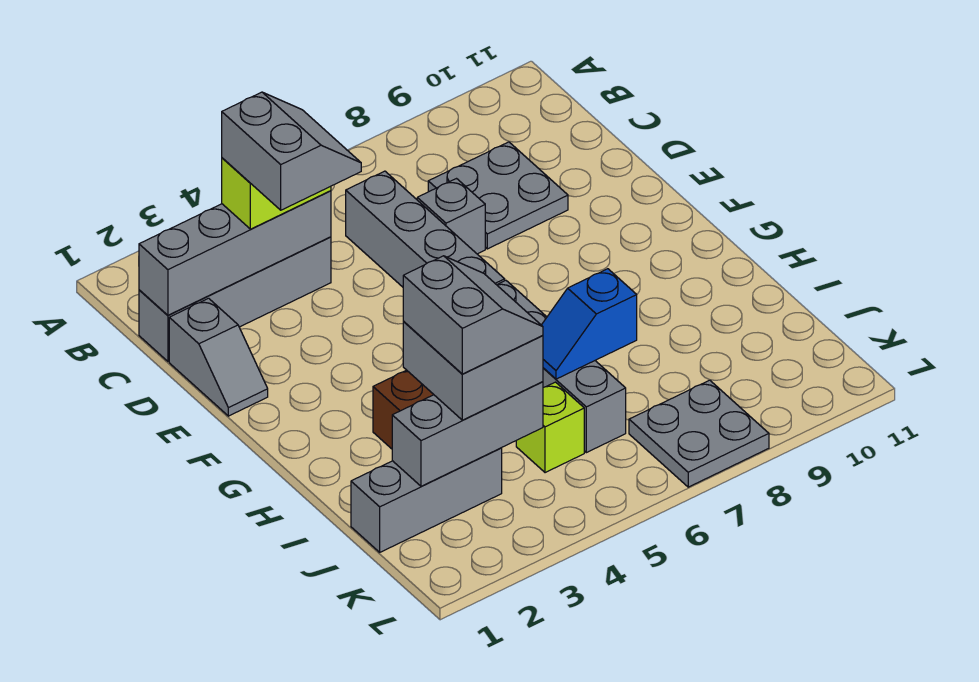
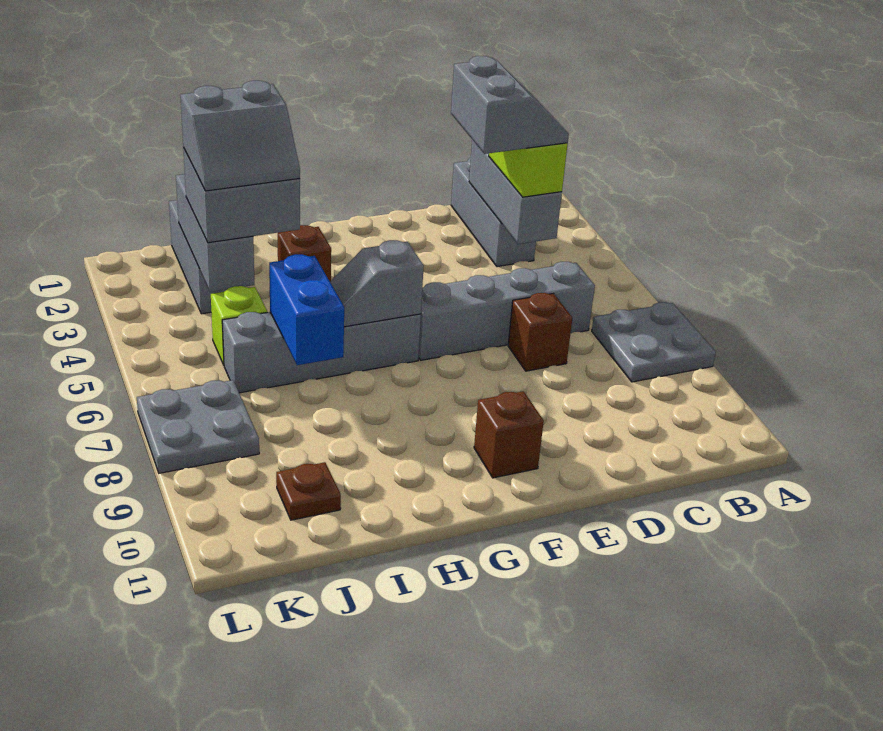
grey brick C1:C4 level 1 -> grey brick C1:C3 level 1
grey brick C1:C4 level 2 -> grey brick C2:C4 level 2
grey slope C3:D4 level 4 top 3 -> grey slope C3:D4 level 4 top D
grey plate C8:D9 level 1 -> grey plate A7:B8 level 1
grey slope D1:E1 level 1 top D -> grey slope G6:H6 level 2 top G
grey brick D7 level 1 -> brown brick D7 level 1
none -> brown brick F10 level 1
blue slope I6:I7 level 2 top 7 -> blue brick I6:I7 level 2
none -> brown plate J10 level 1

